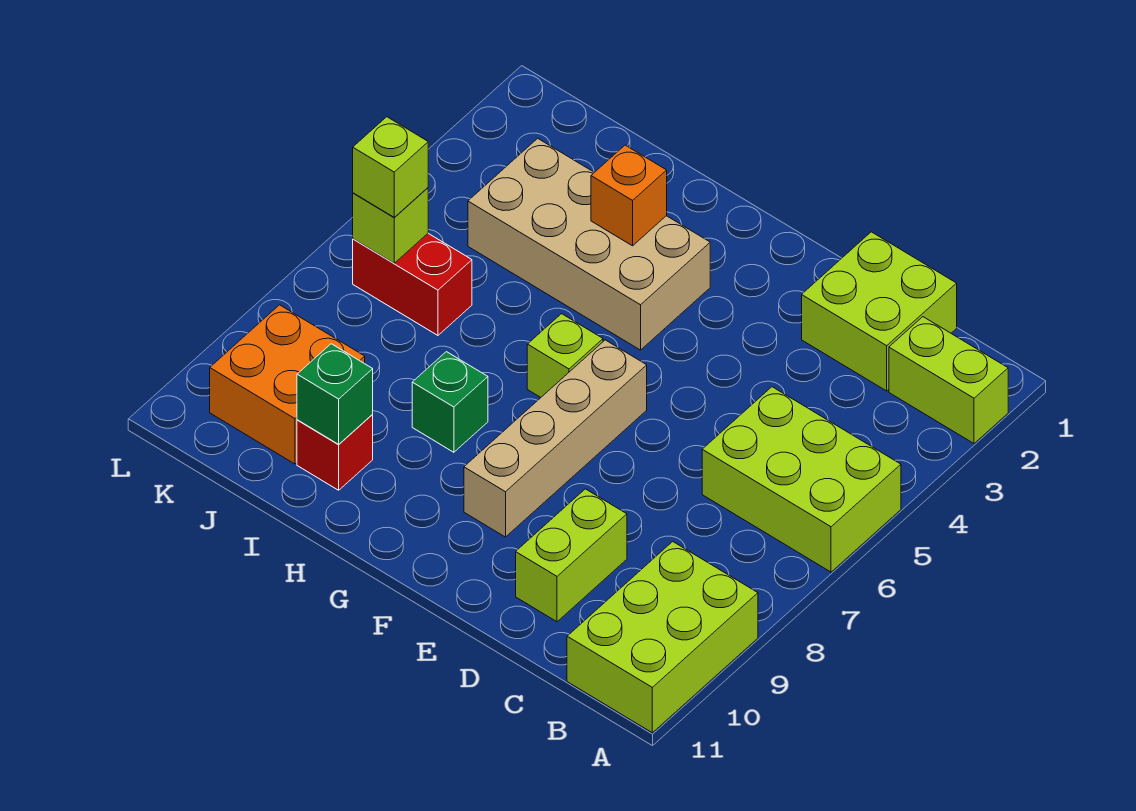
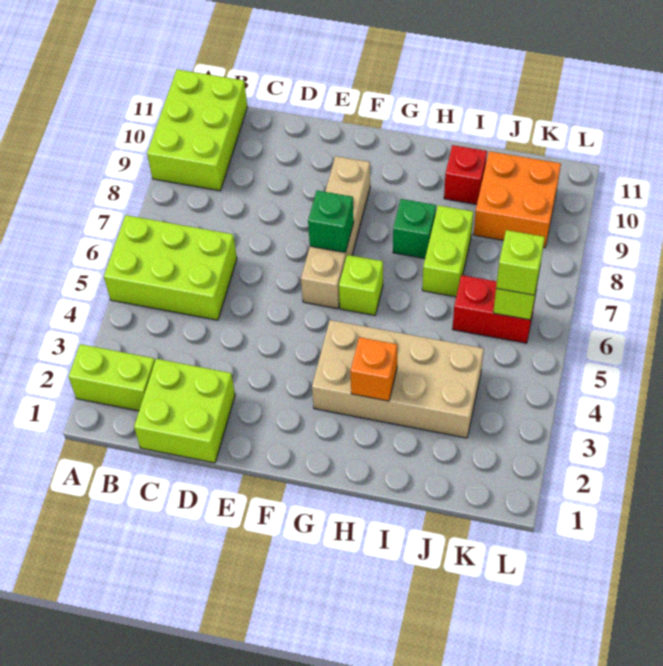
lime brick D9:D10 level 1 -> lime brick I7:I8 level 1
green brick I10 level 2 -> green brick F7 level 2

